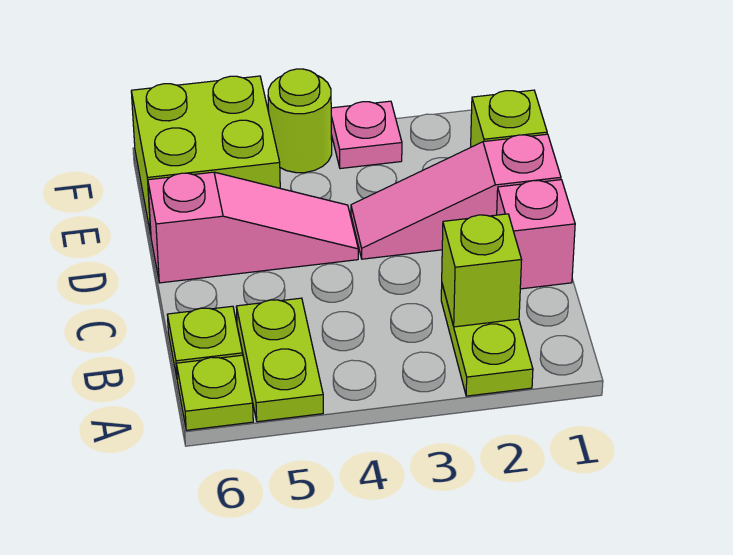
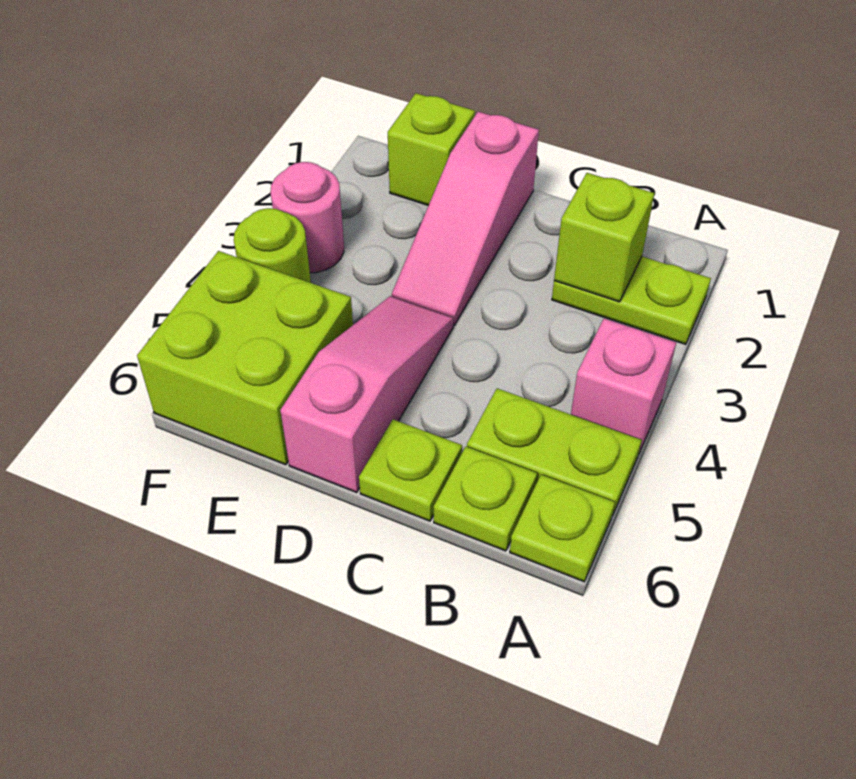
pink brick C1 level 1 -> pink brick A4 level 1
none -> lime plate C6 level 1
pink plate F3 level 1 -> pink round brick F3 level 1

